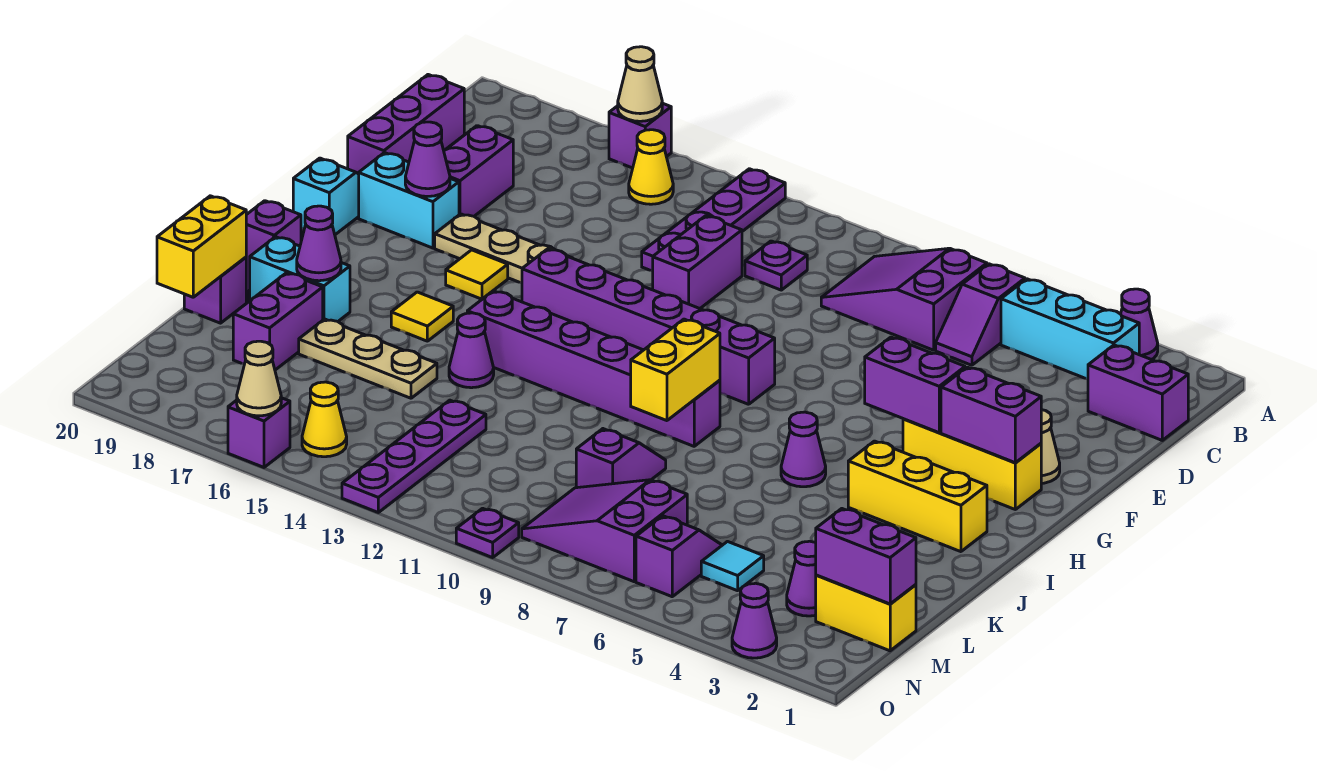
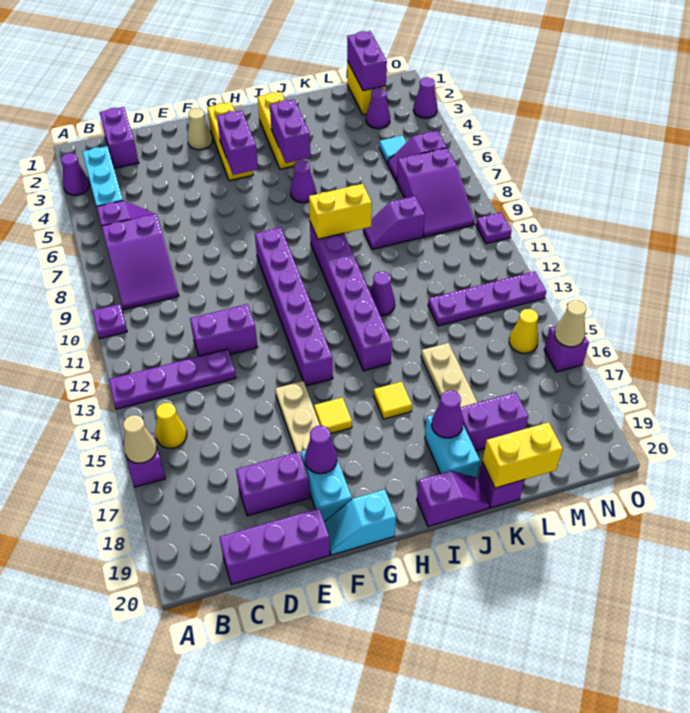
purple plate C11 level 1 -> purple plate A10 level 1
purple brick G2:G3 level 2 -> purple brick I4:I5 level 2
purple cone J14 level 1 -> purple cone J12 level 1

